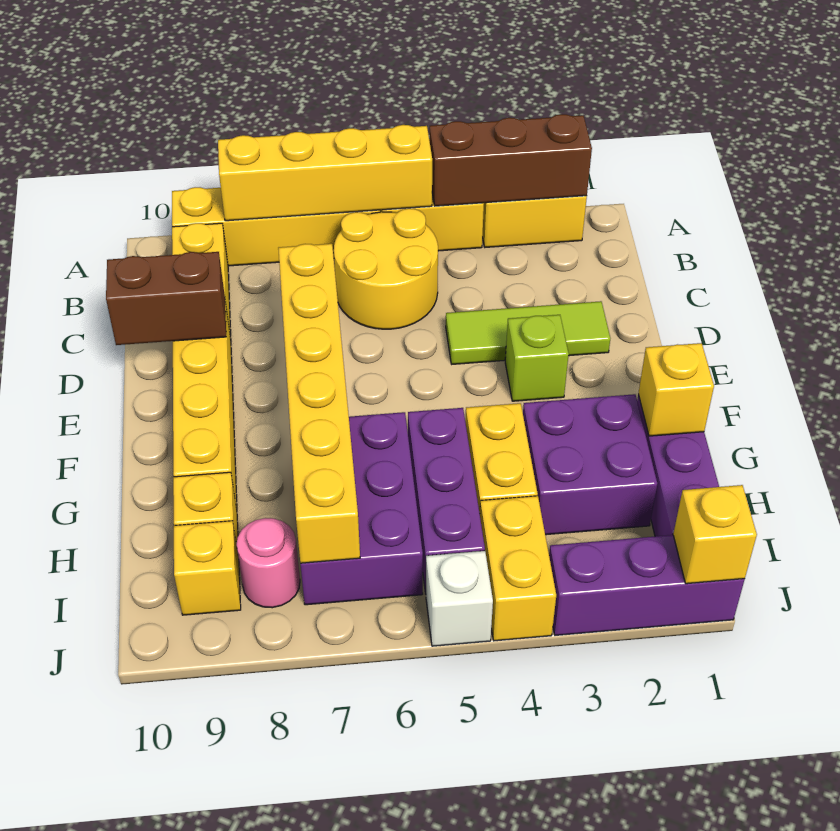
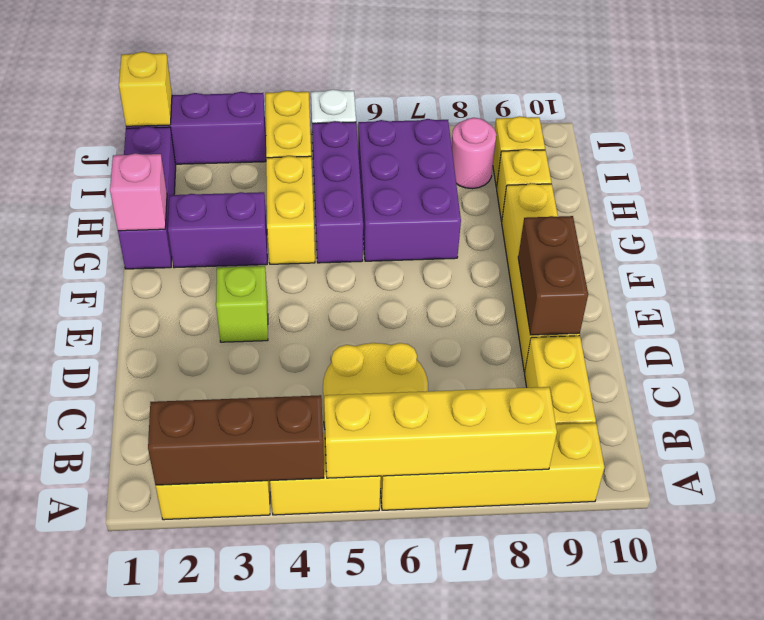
lime tile D2:D4 level 1 -> none
yellow brick D7:I7 level 2 -> none
brown brick D9:D10 level 2 -> brown brick D9:E9 level 2
yellow brick G1 level 2 -> pink brick G1 level 2
purple brick G2:H3 level 1 -> purple brick G2:G3 level 1

